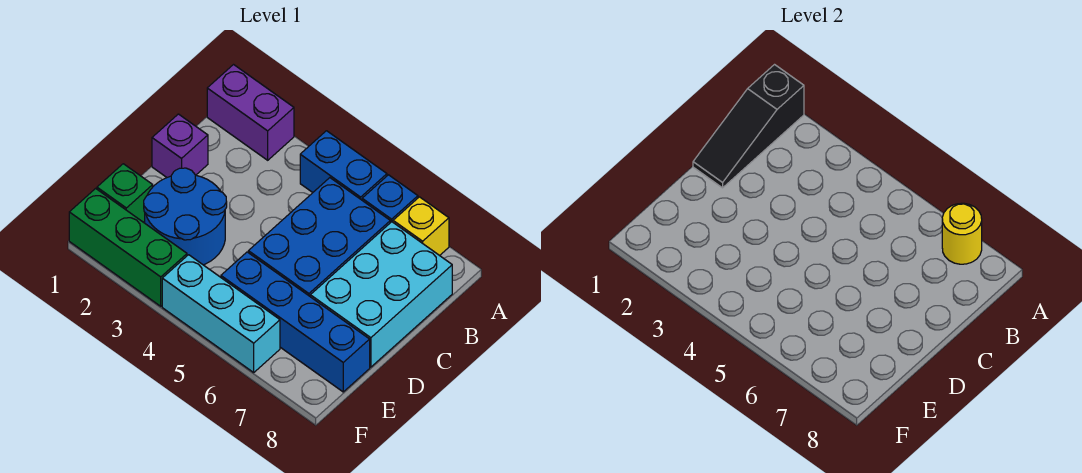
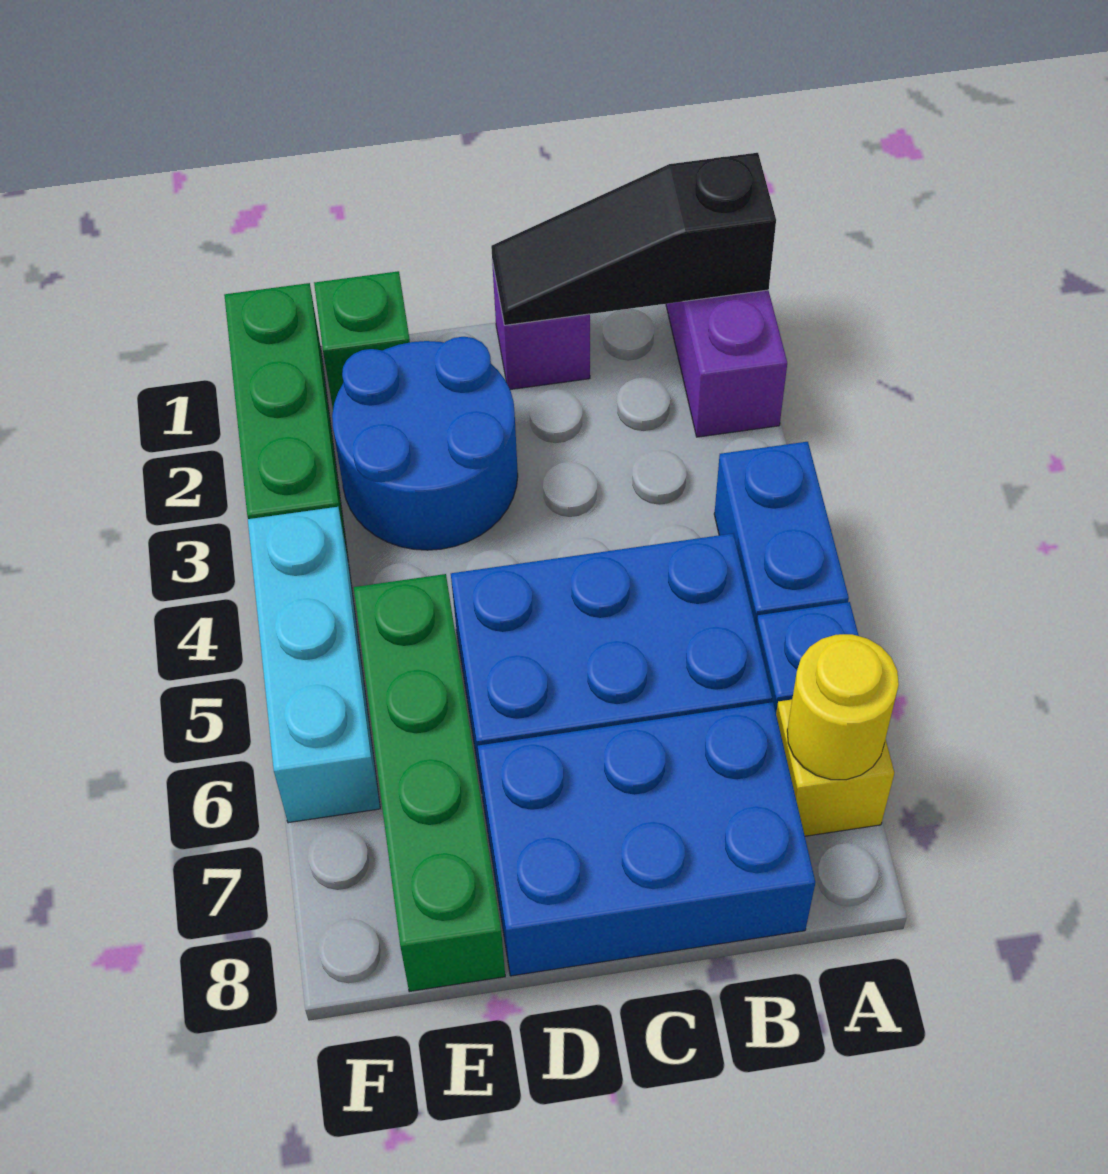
cyan brick B7:D8 level 1 -> blue brick B7:D8 level 1
blue brick E5:E8 level 1 -> green brick E5:E8 level 1

